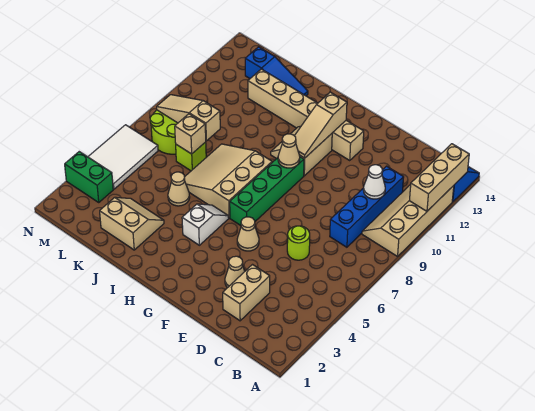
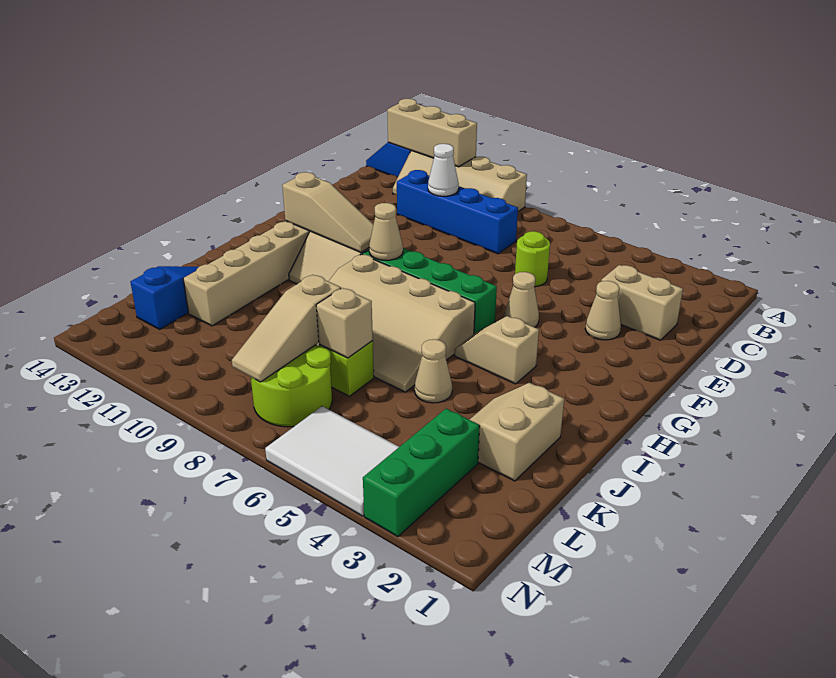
white slope H4:H5 level 1 top 4 -> tan slope H4:H5 level 1 top 4
tan slope H6:J8 level 1 top H -> tan slope H6:J9 level 1 top H
green brick M3:N3 level 1 -> green brick L3:N3 level 1

